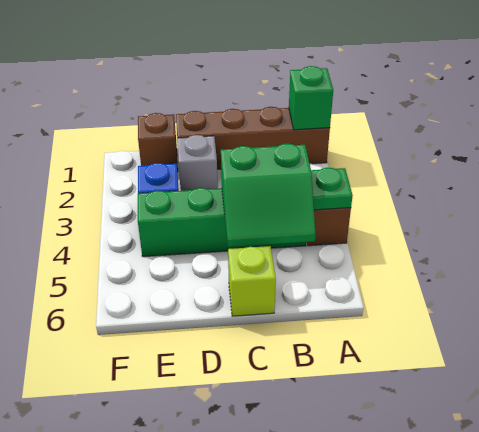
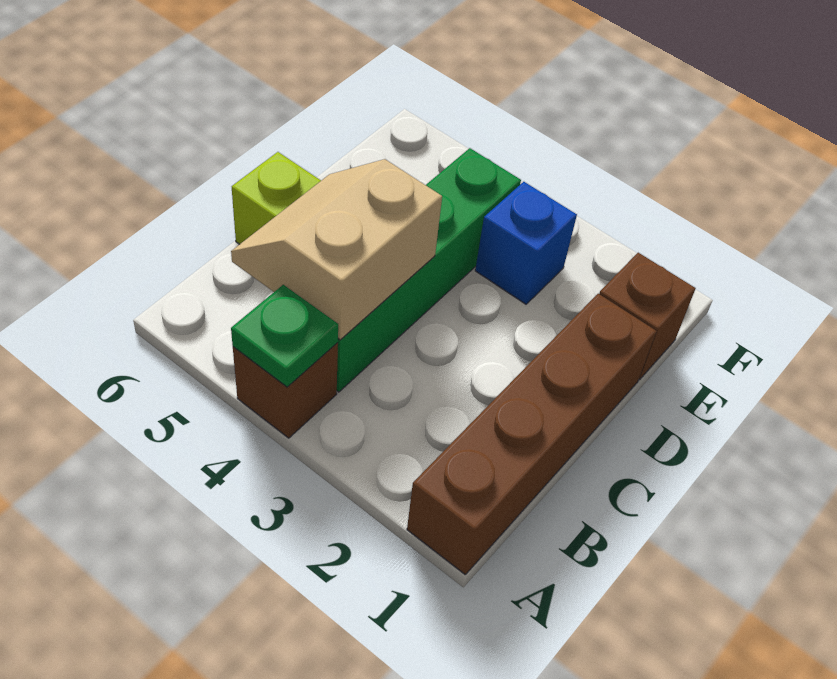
green brick A1 level 2 -> none
green slope B4:C5 level 2 top 4 -> tan slope B4:C5 level 2 top 4
grey brick D2 level 1 -> none

